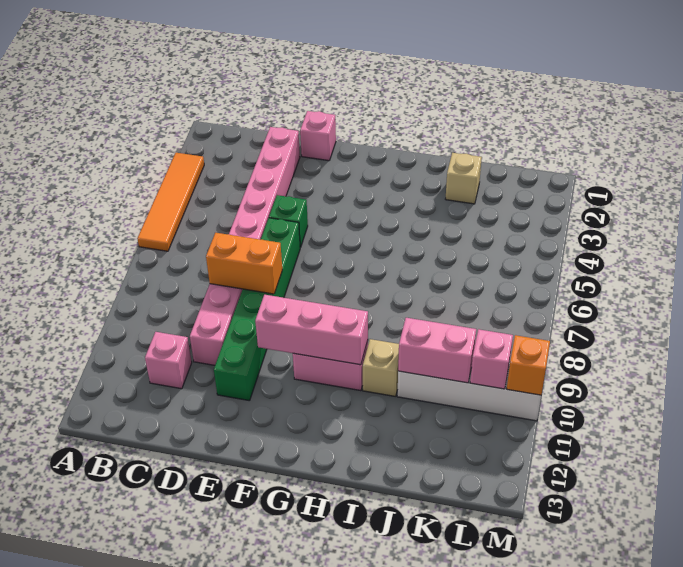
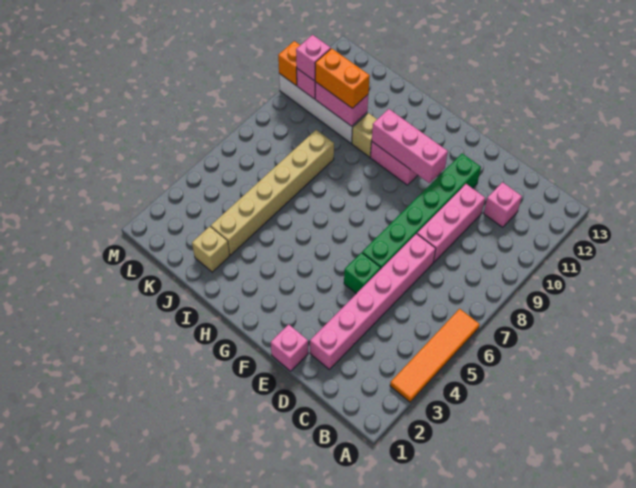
orange brick D8:E8 level 2 -> orange brick J10:K10 level 3
none -> tan brick J3:J8 level 1
none -> pink brick L10 level 3

